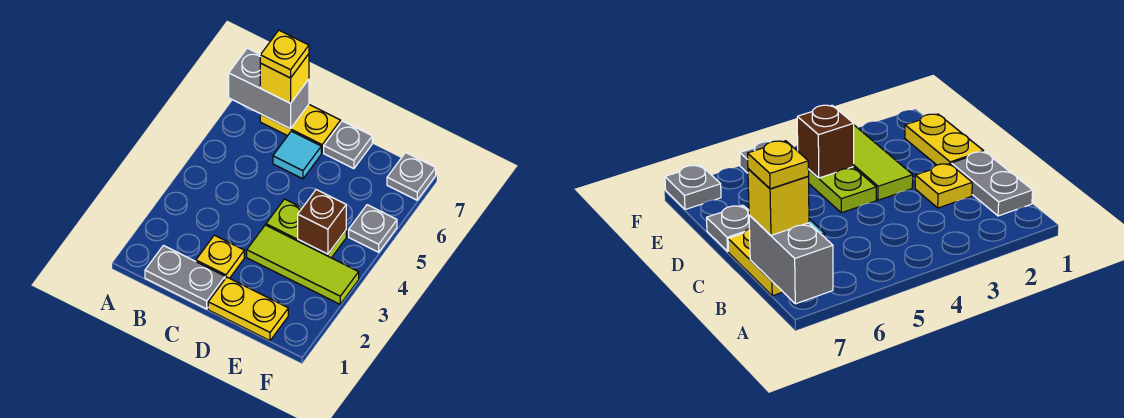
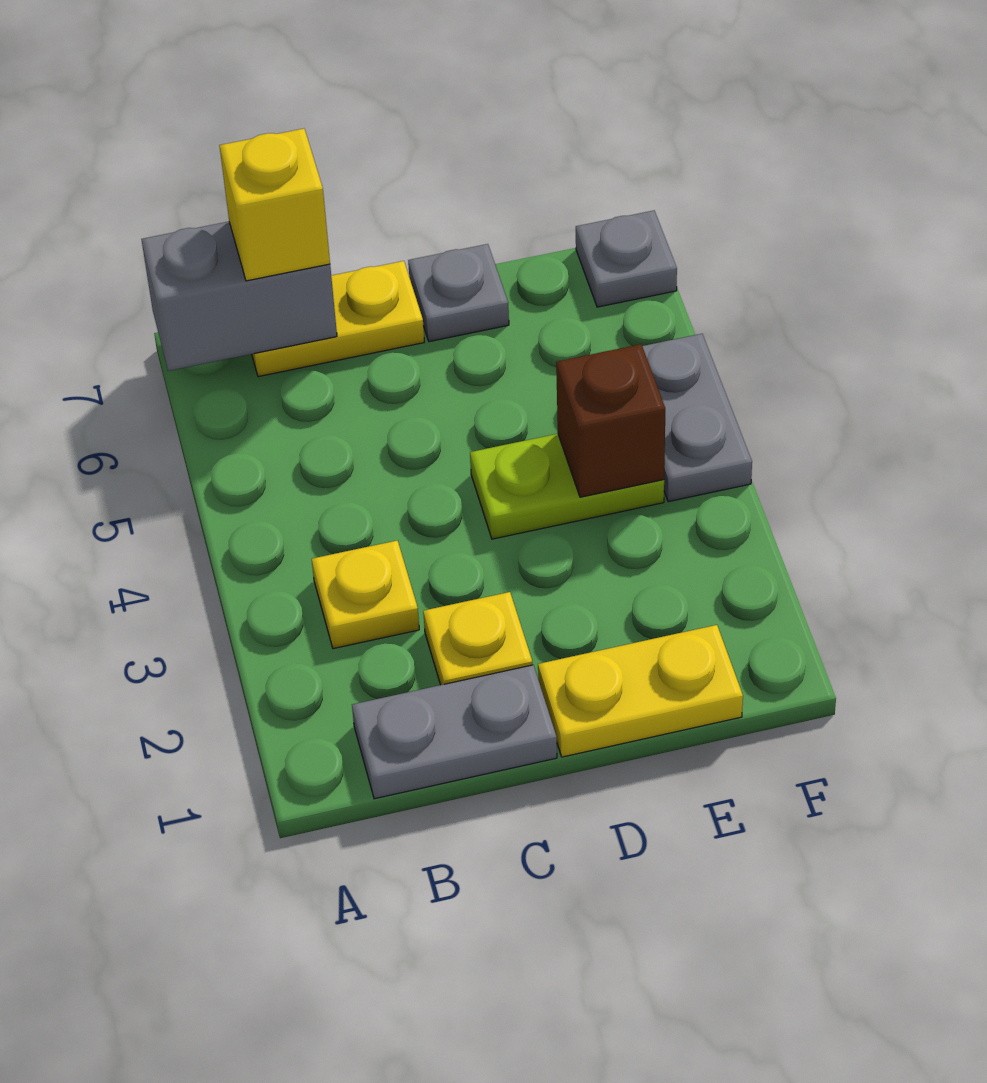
yellow plate B7 level 4 -> yellow plate B3 level 1
cyan tile C6 level 1 -> none
lime tile D3:F3 level 1 -> none
grey plate F5 level 1 -> grey plate F4:F5 level 1

